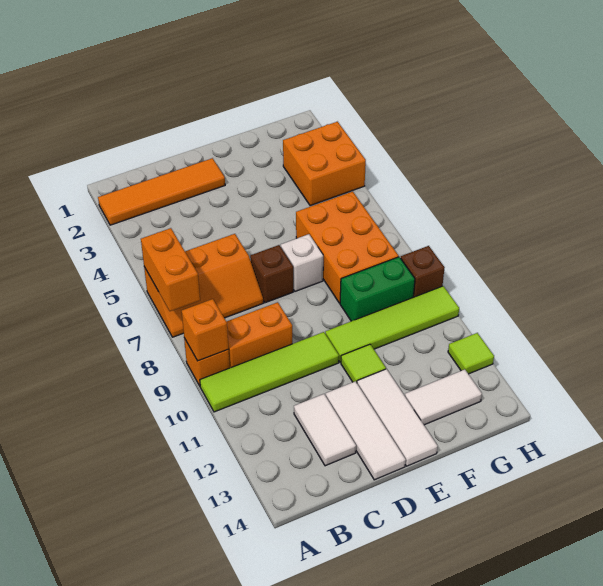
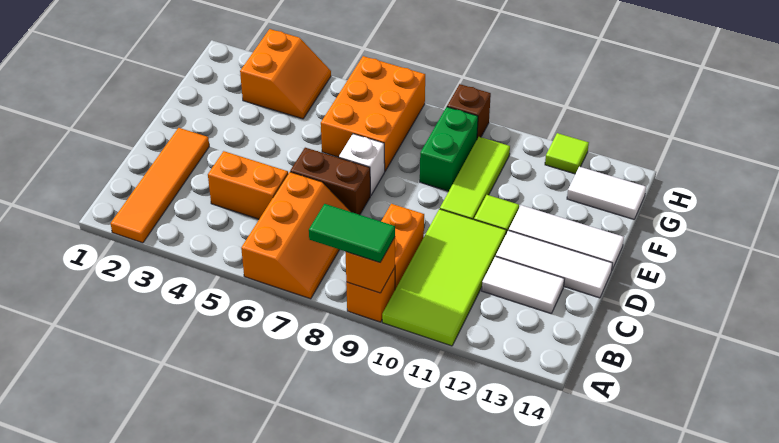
orange brick A6:A7 level 2 -> orange brick C4:C5 level 1
none -> green tile A8:A9 level 3
lime tile A10:D10 level 1 -> lime tile A10:D11 level 1
brown brick D7 level 1 -> brown brick D6:D7 level 1
lime tile E10:H10 level 1 -> lime tile E10:G10 level 1
orange brick F6:G8 level 1 -> orange brick F6:H7 level 1
white tile F13:G13 level 1 -> white tile G13:G14 level 1
orange brick G3:H4 level 1 -> orange slope G3:H4 level 1 top 3

